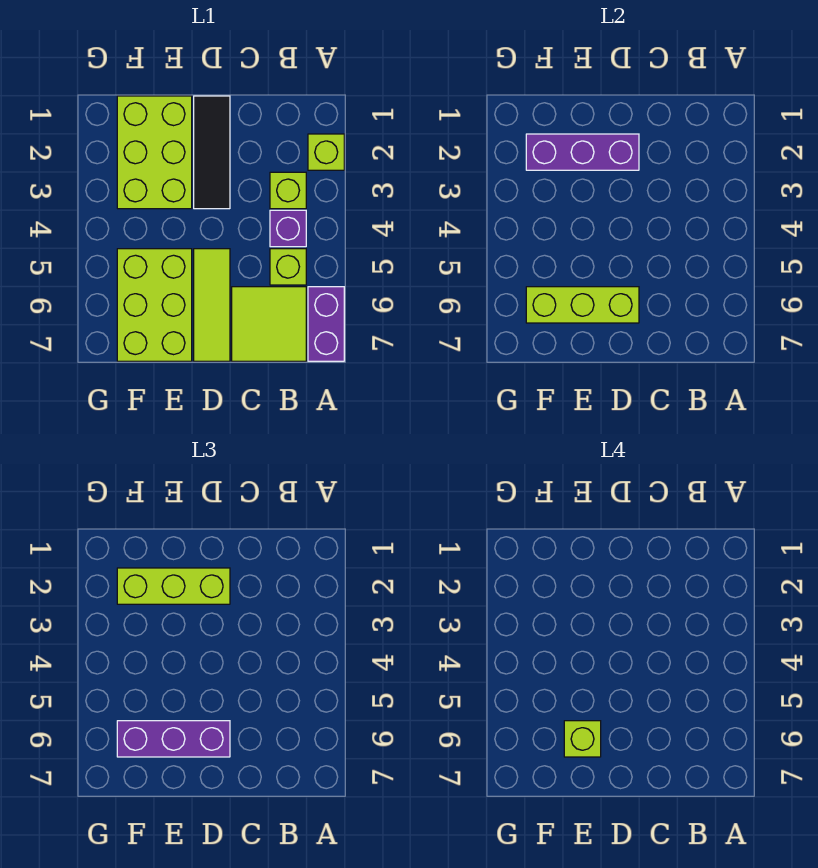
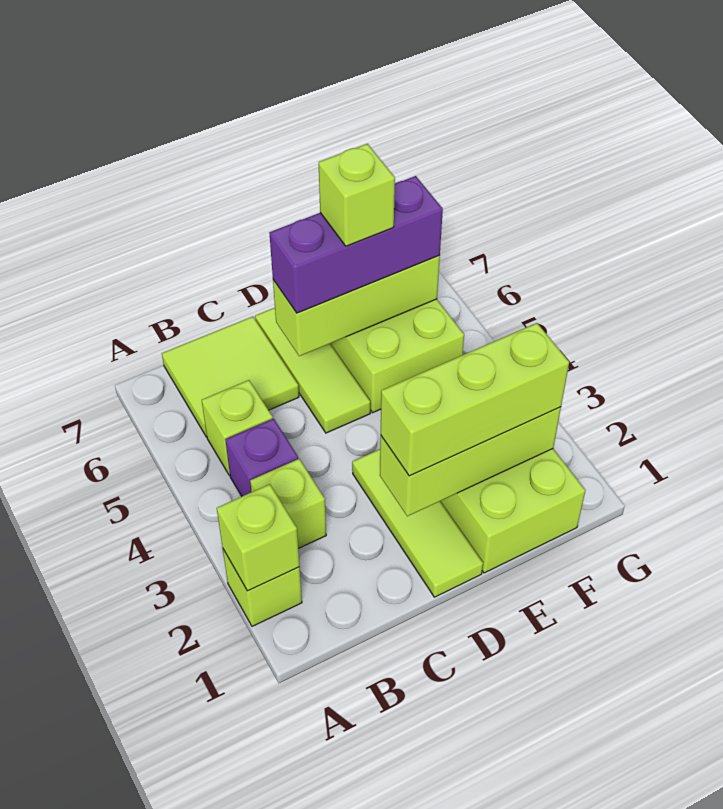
none -> lime brick A2 level 2
purple brick A6:A7 level 1 -> none
black tile D1:D3 level 1 -> lime tile D1:D3 level 1
purple brick D2:F2 level 2 -> lime brick D2:F2 level 2

